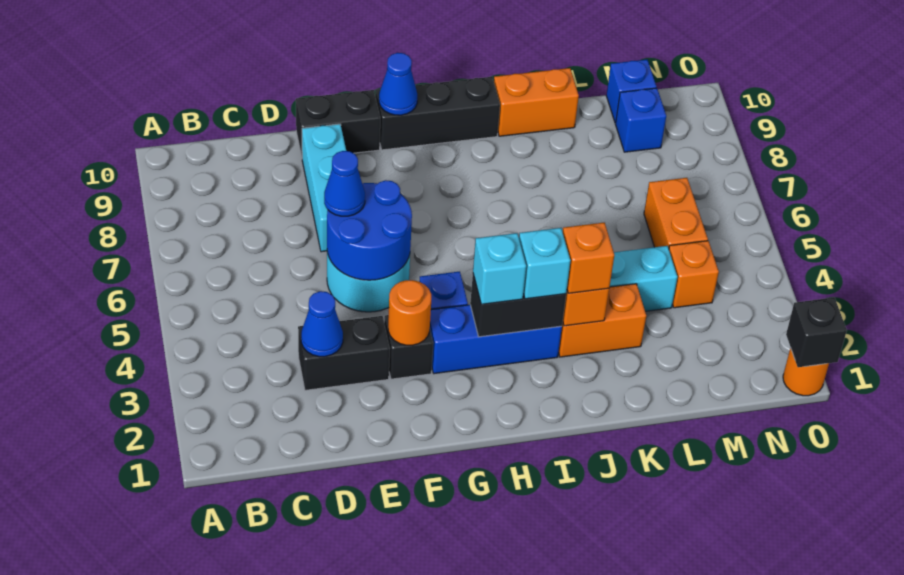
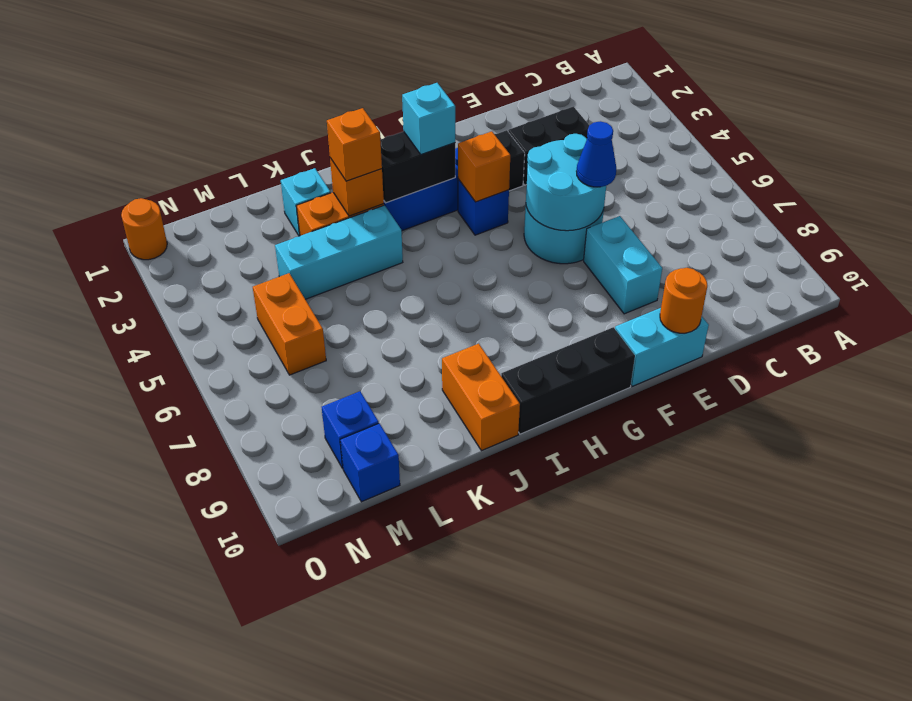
blue cone D3 level 2 -> none
blue round brick E5:F6 level 2 -> cyan round brick E5:F6 level 2
cyan brick E7:E9 level 1 -> cyan brick E7:E8 level 1
black brick E10:F10 level 1 -> cyan brick E10:F10 level 1
orange round brick F3 level 2 -> orange round brick E10 level 2
blue cone G10 level 2 -> none
cyan brick I3 level 3 -> cyan brick K2 level 1
orange brick J10:K10 level 1 -> orange brick J9:J10 level 1
orange brick M4 level 1 -> orange brick G4 level 2
black brick O1 level 2 -> none

